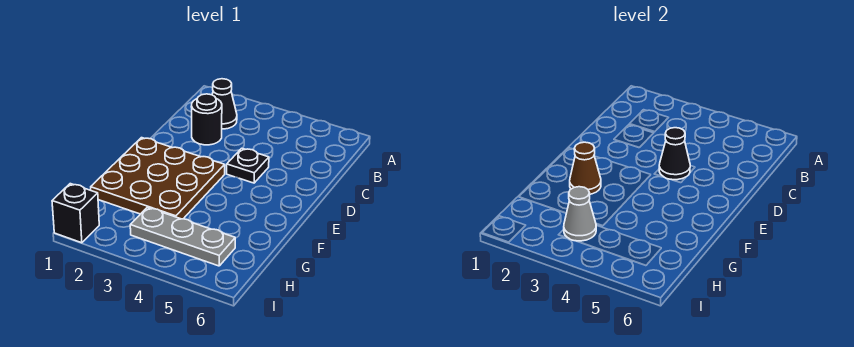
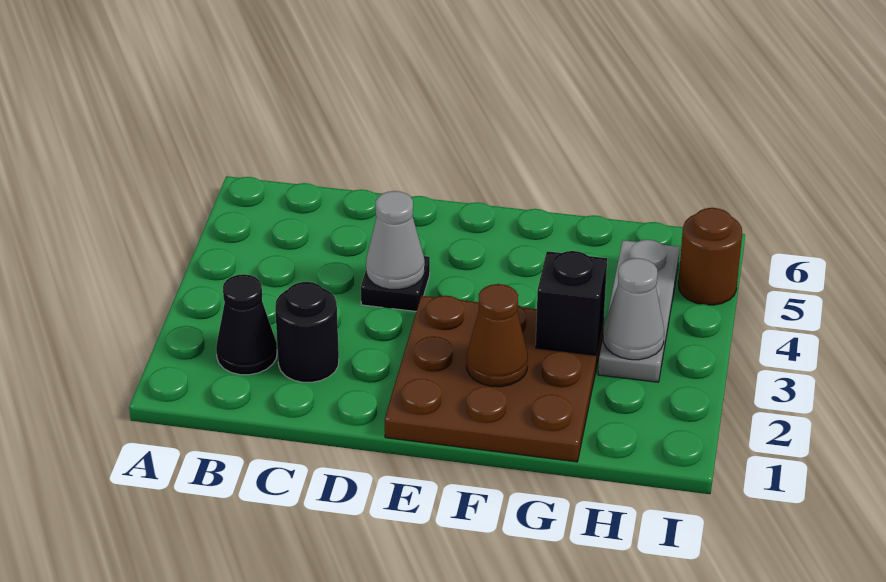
black cone D4 level 2 -> grey cone D4 level 2
black brick I1 level 1 -> black brick G3 level 2
none -> brown round brick I5 level 1

